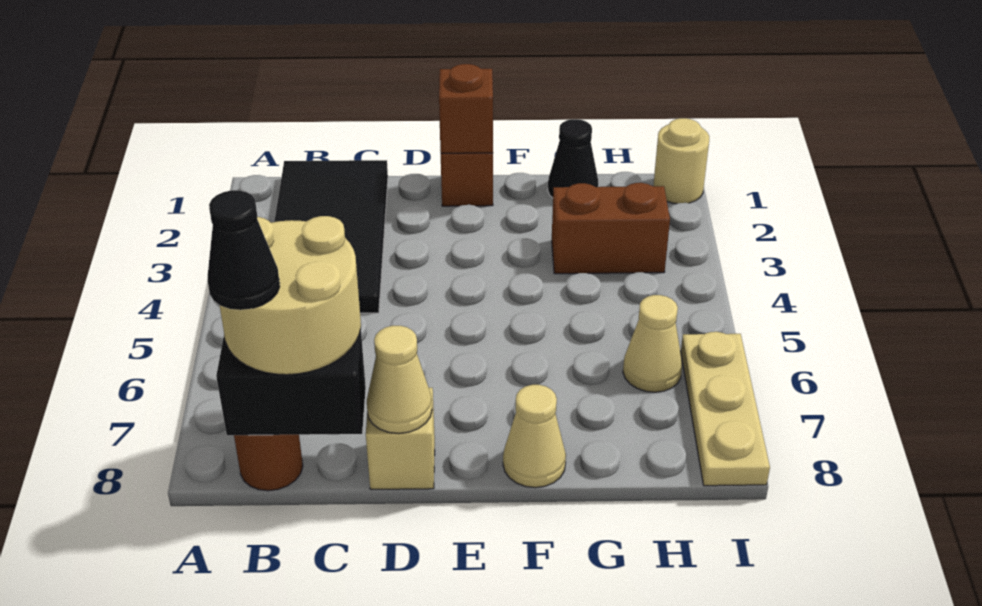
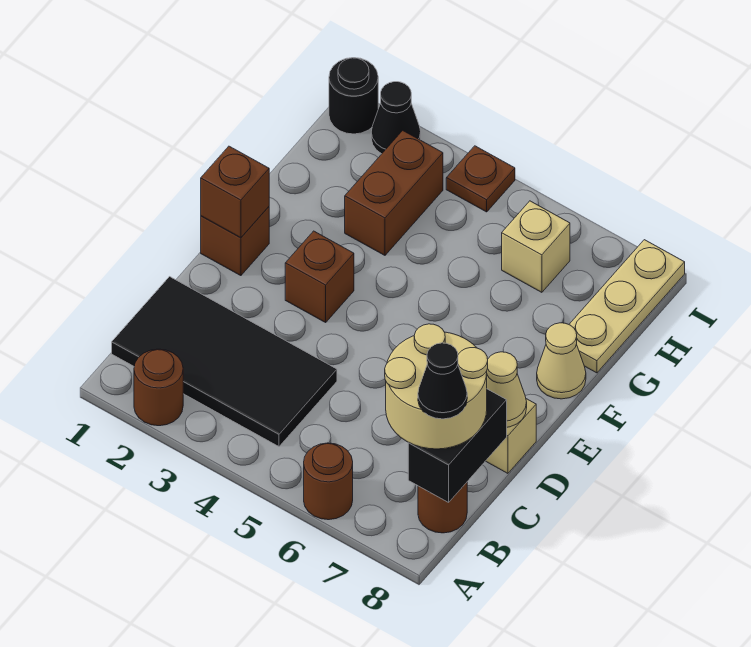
none -> brown round brick A2 level 1
none -> brown round brick A6 level 1
none -> brown brick E3 level 1
black cone G1 level 1 -> black cone I2 level 1
tan cone H6 level 1 -> tan brick H6 level 1
tan round brick I1 level 1 -> black round brick I1 level 1
none -> brown plate I4 level 1
tan plate I6:I8 level 1 -> tan plate G8:I8 level 1

